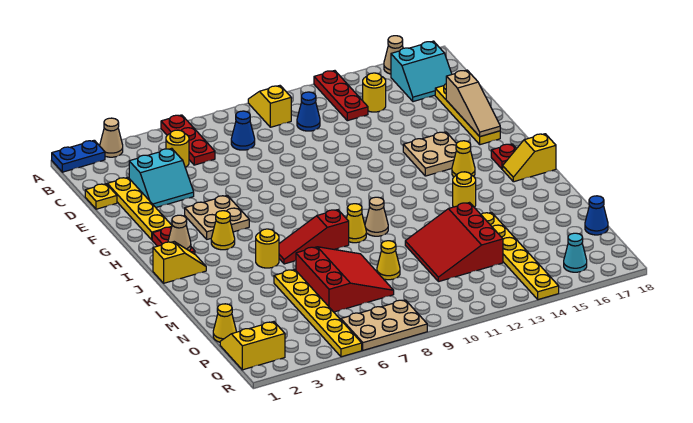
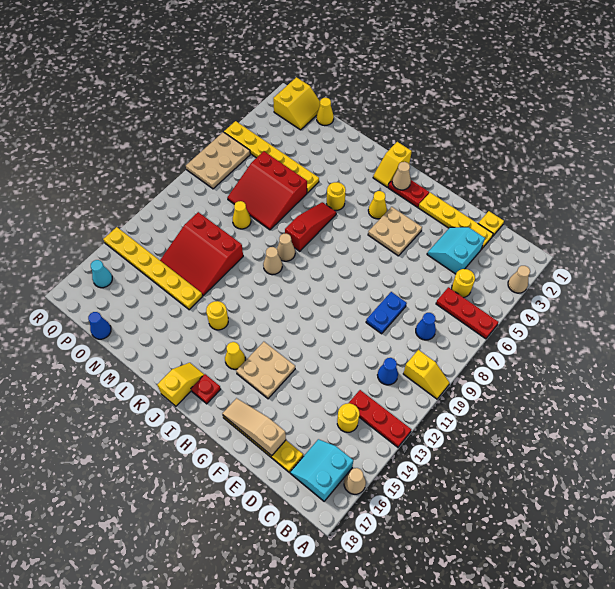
blue plate A1:A2 level 1 -> blue plate E8:E9 level 1
yellow cone K9 level 1 -> tan cone K9 level 1
red slope M11:O13 level 1 top 13 -> red slope M11:O13 level 1 top 11

